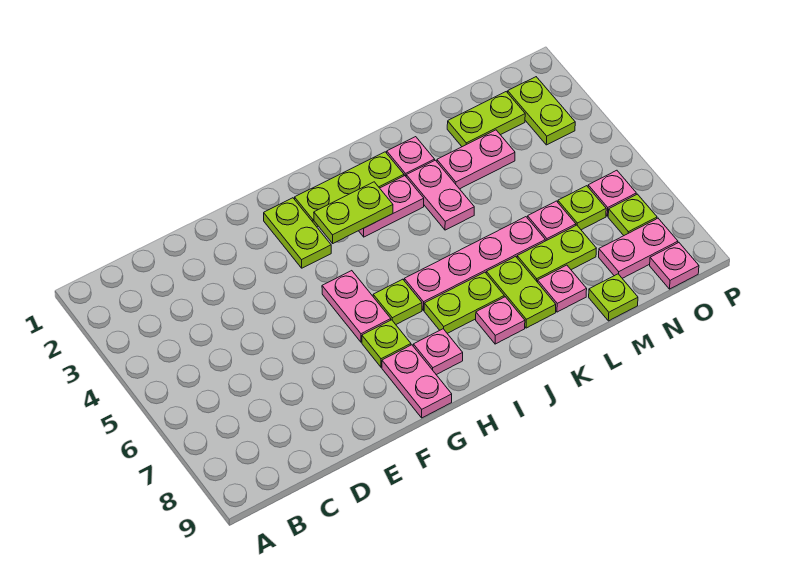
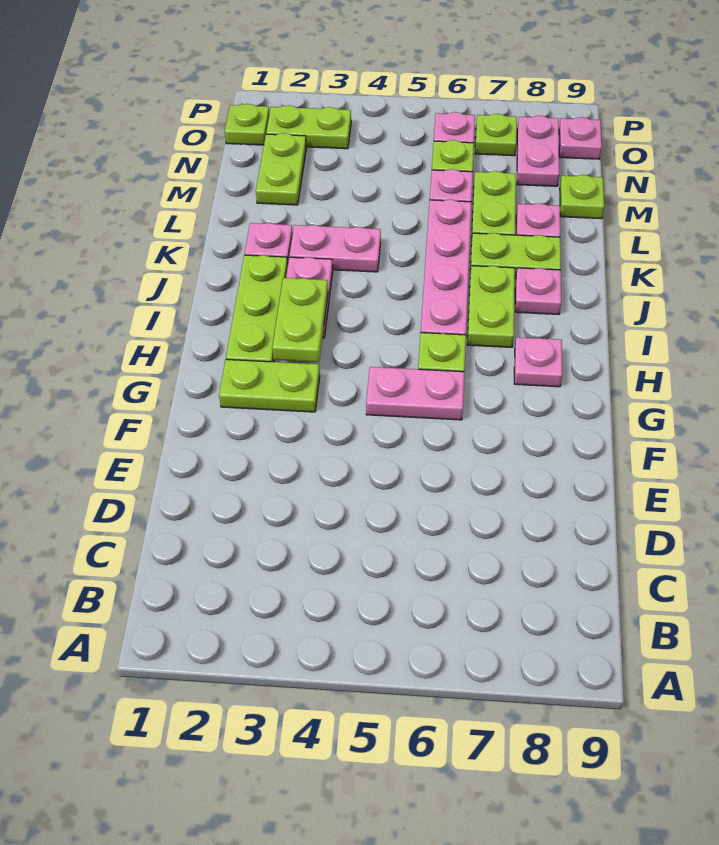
lime plate G7 level 1 -> lime plate O1 level 1
pink plate G8:G9 level 1 -> none
pink plate L3:M3 level 1 -> none

